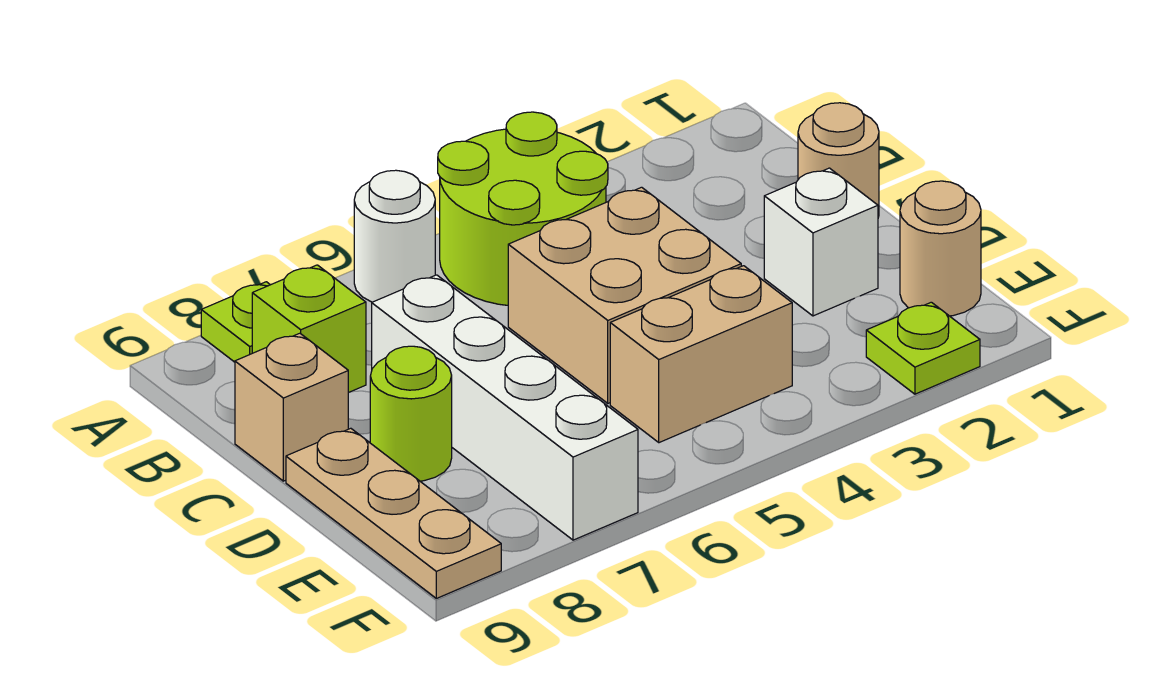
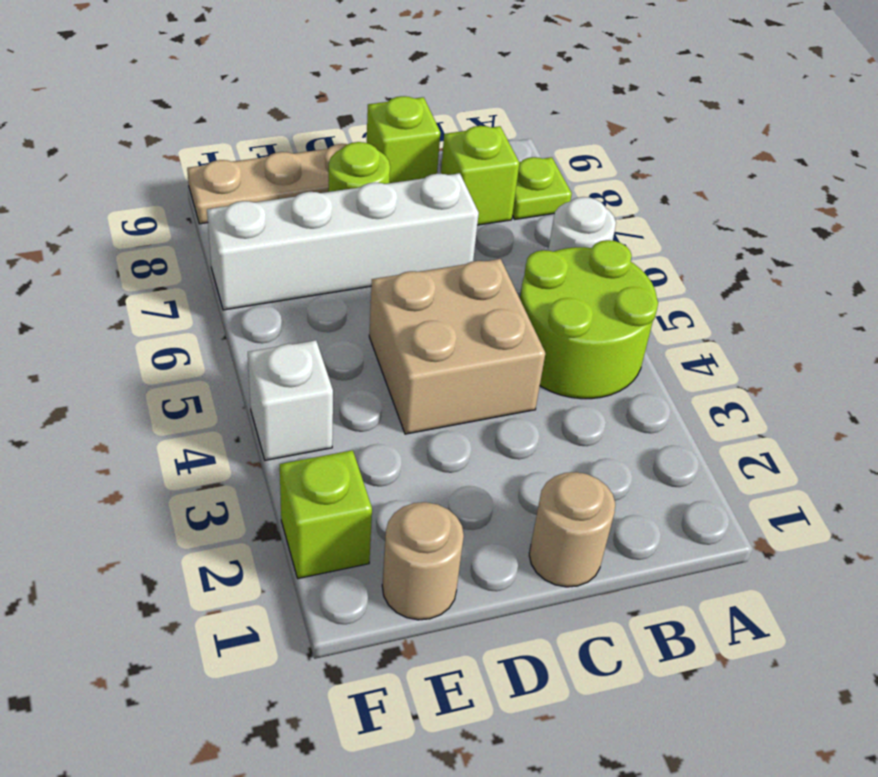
tan brick C9 level 1 -> lime brick C9 level 1
white brick D2 level 1 -> white brick F4 level 1
tan brick E4:E5 level 1 -> none
lime plate F2 level 1 -> lime brick F2 level 1

